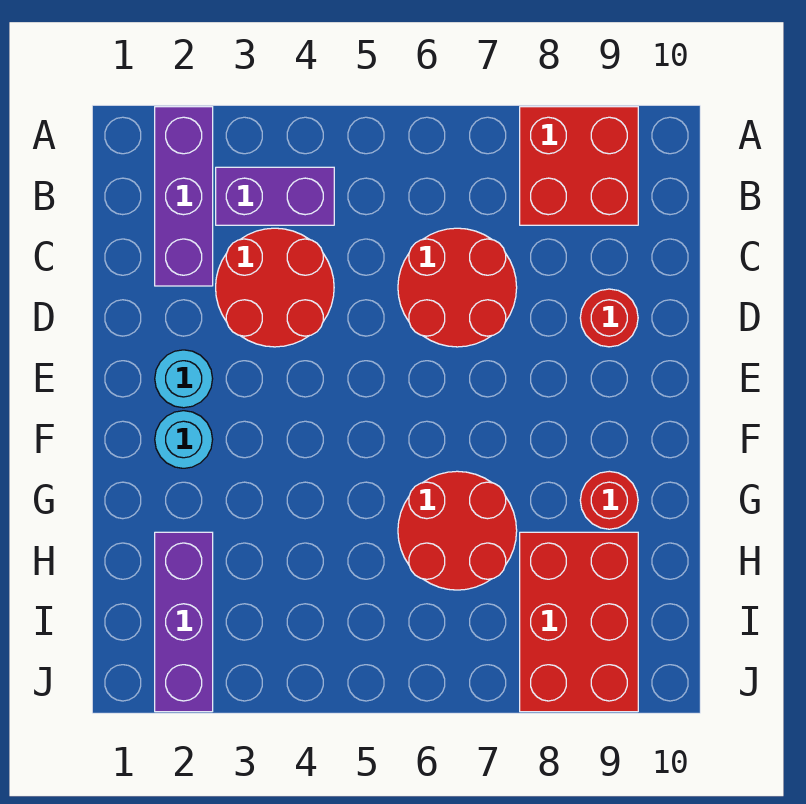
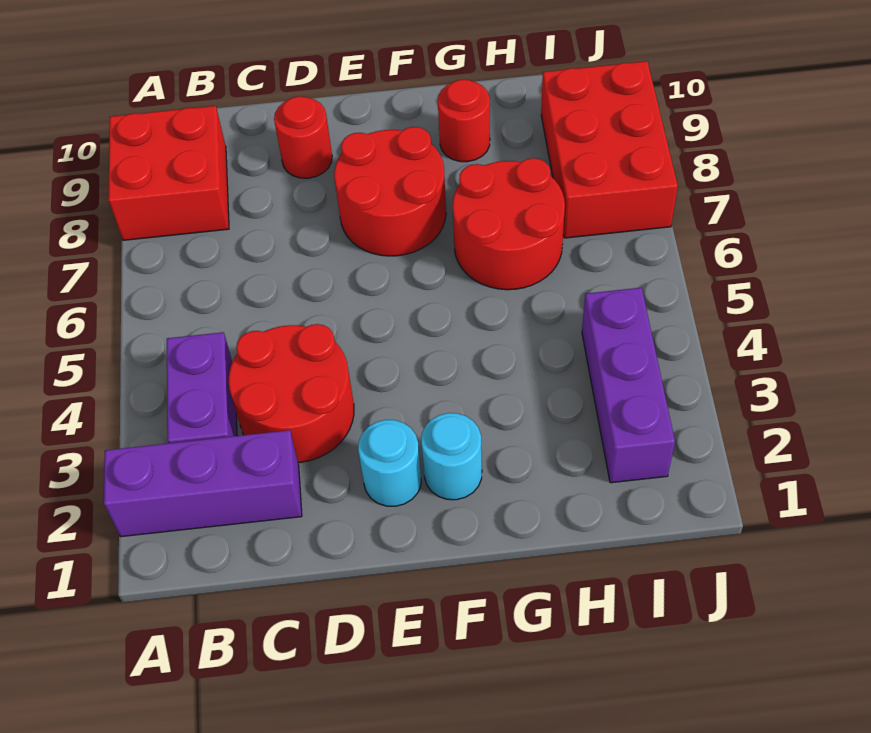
red round brick C6:D7 level 1 -> red round brick E7:F8 level 1
purple brick H2:J2 level 1 -> purple brick I2:I4 level 1
red brick H8:J9 level 1 -> red brick I7:J9 level 1

